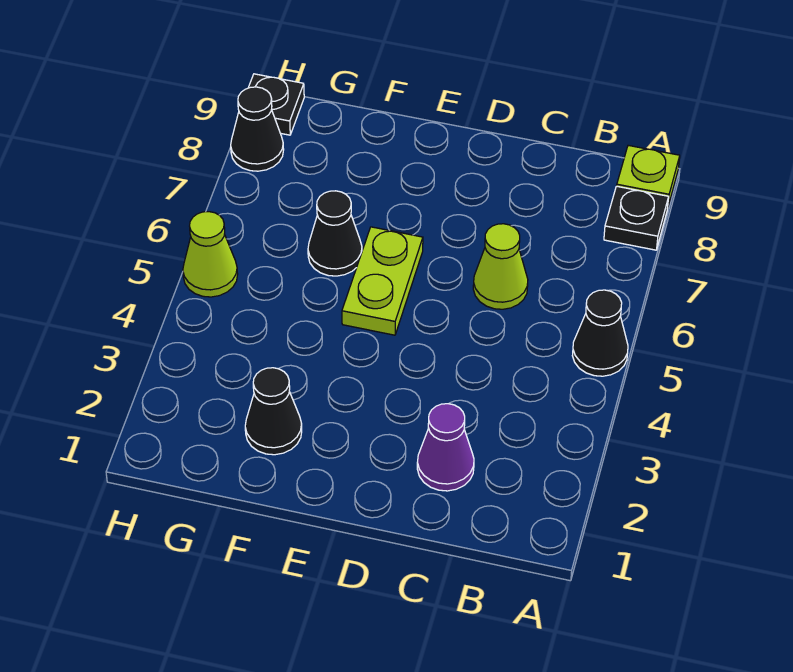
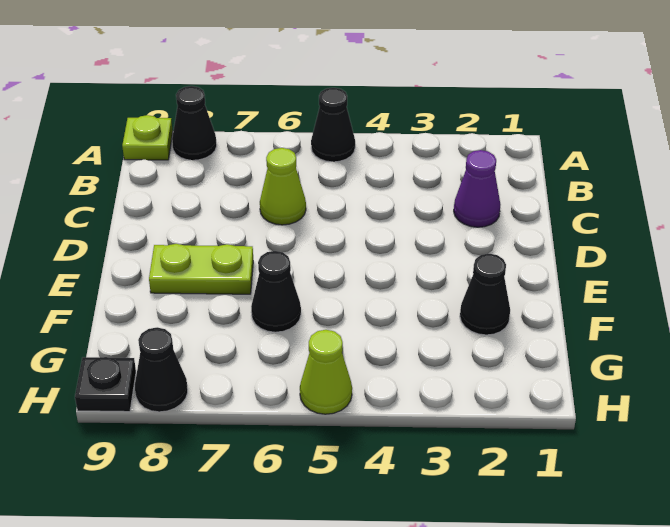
black plate A8 level 1 -> black cone A8 level 1
lime plate E5:E6 level 1 -> lime plate E7:E8 level 1

